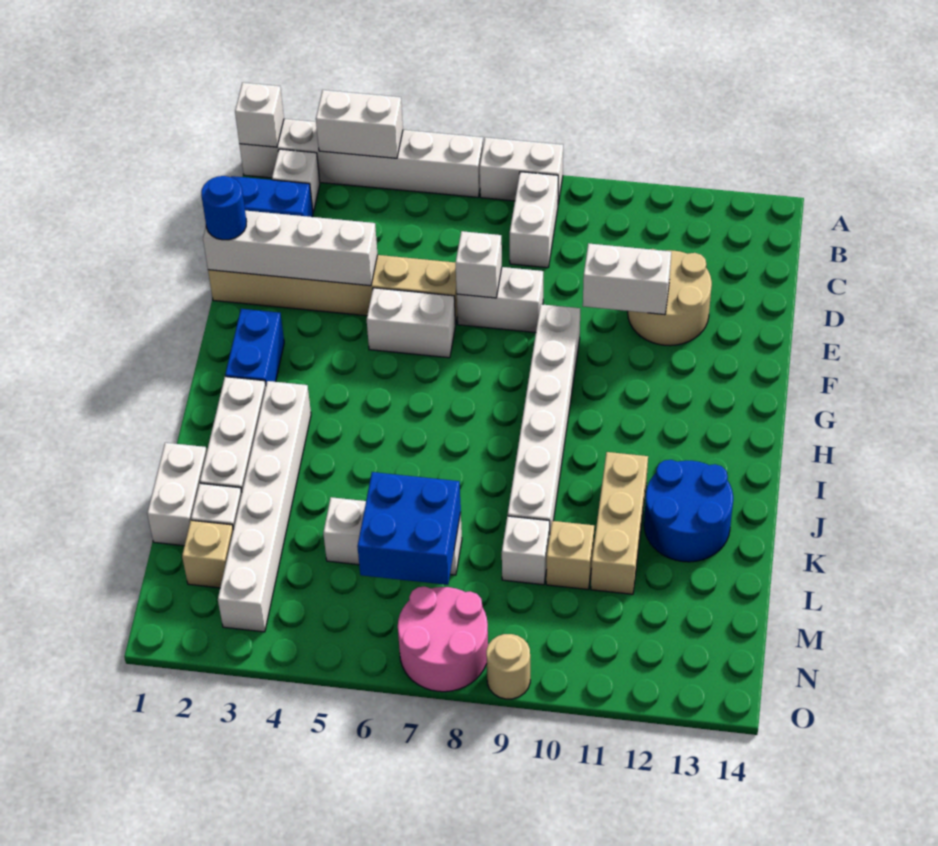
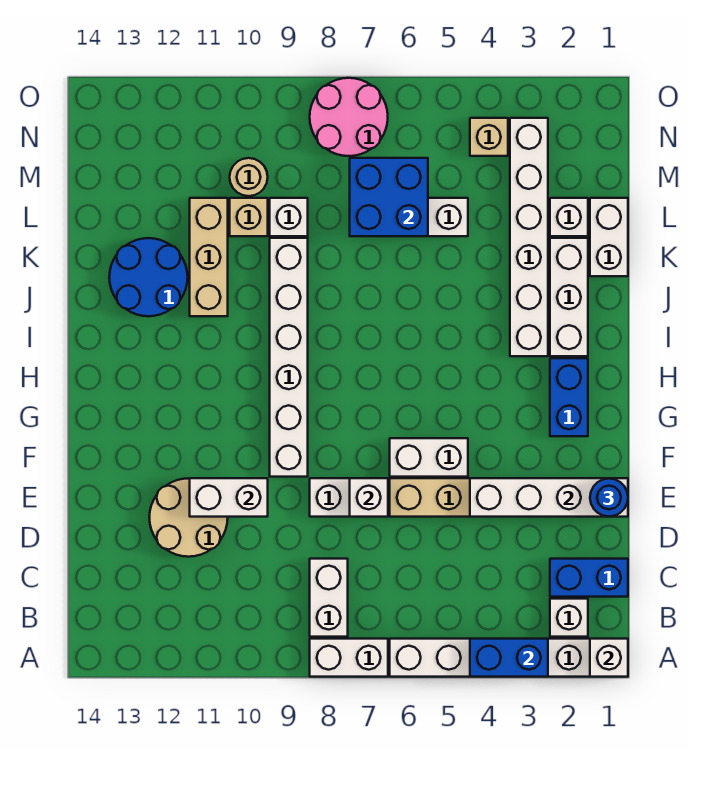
white brick A3:A4 level 2 -> blue brick A3:A4 level 2
tan brick M2 level 1 -> tan brick N4 level 1
tan round brick O9 level 1 -> tan round brick M10 level 1

